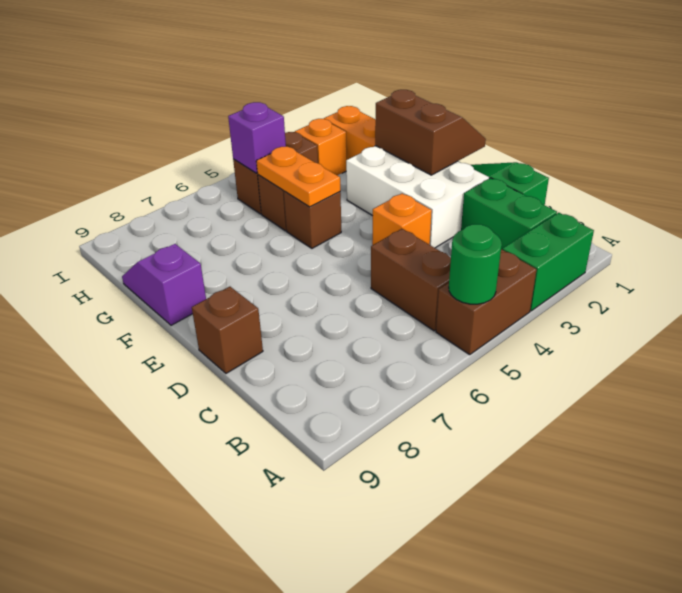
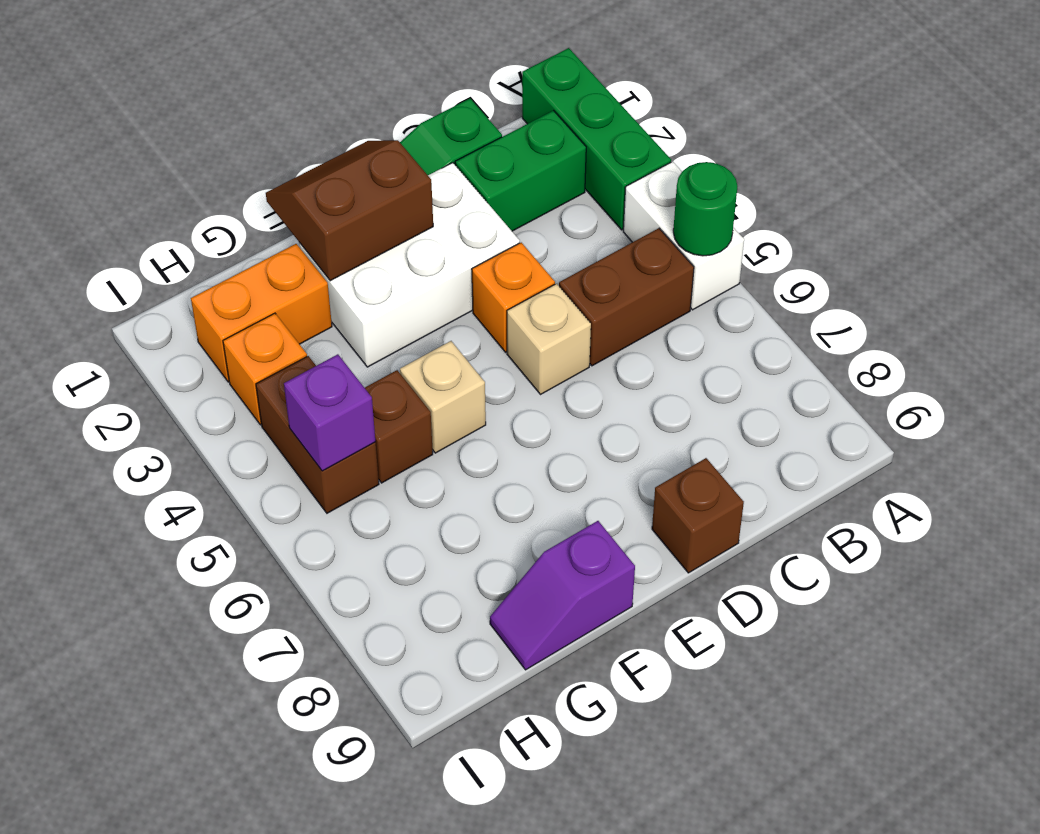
green brick A2:A3 level 1 -> green brick A1:A3 level 1
brown brick A4:A5 level 1 -> white brick A4:A5 level 1
none -> tan brick D5 level 1
brown brick F5 level 1 -> tan brick F5 level 1
orange plate F5:G5 level 2 -> none

